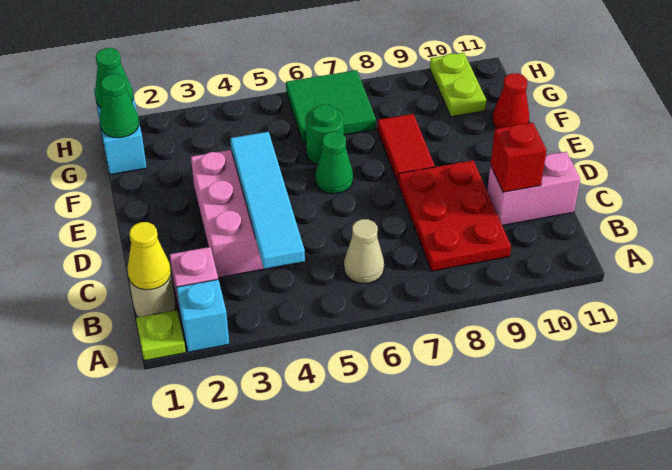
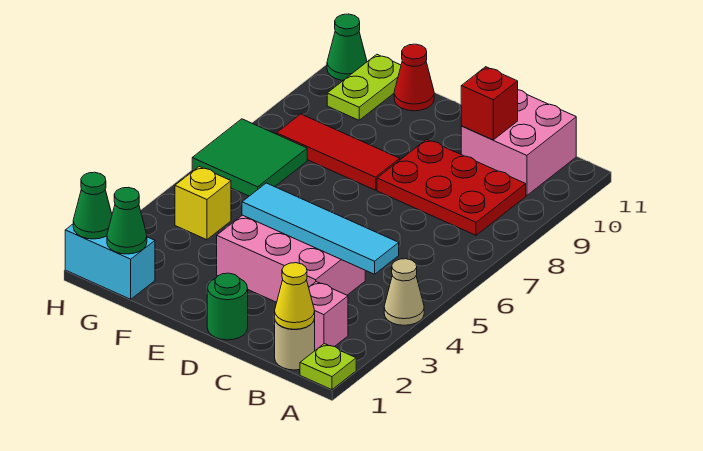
cyan brick A2 level 1 -> none
tan cone B6 level 1 -> tan cone A4 level 1
pink brick C10:C11 level 1 -> pink brick B10:C11 level 1
green cone E6 level 1 -> green cone H11 level 1
red tile E8:F8 level 1 -> red tile E8:G8 level 1
green round brick F6 level 1 -> green round brick D1 level 1
none -> yellow brick G4 level 1
lime plate G10:H10 level 1 -> lime plate G10:G11 level 1

